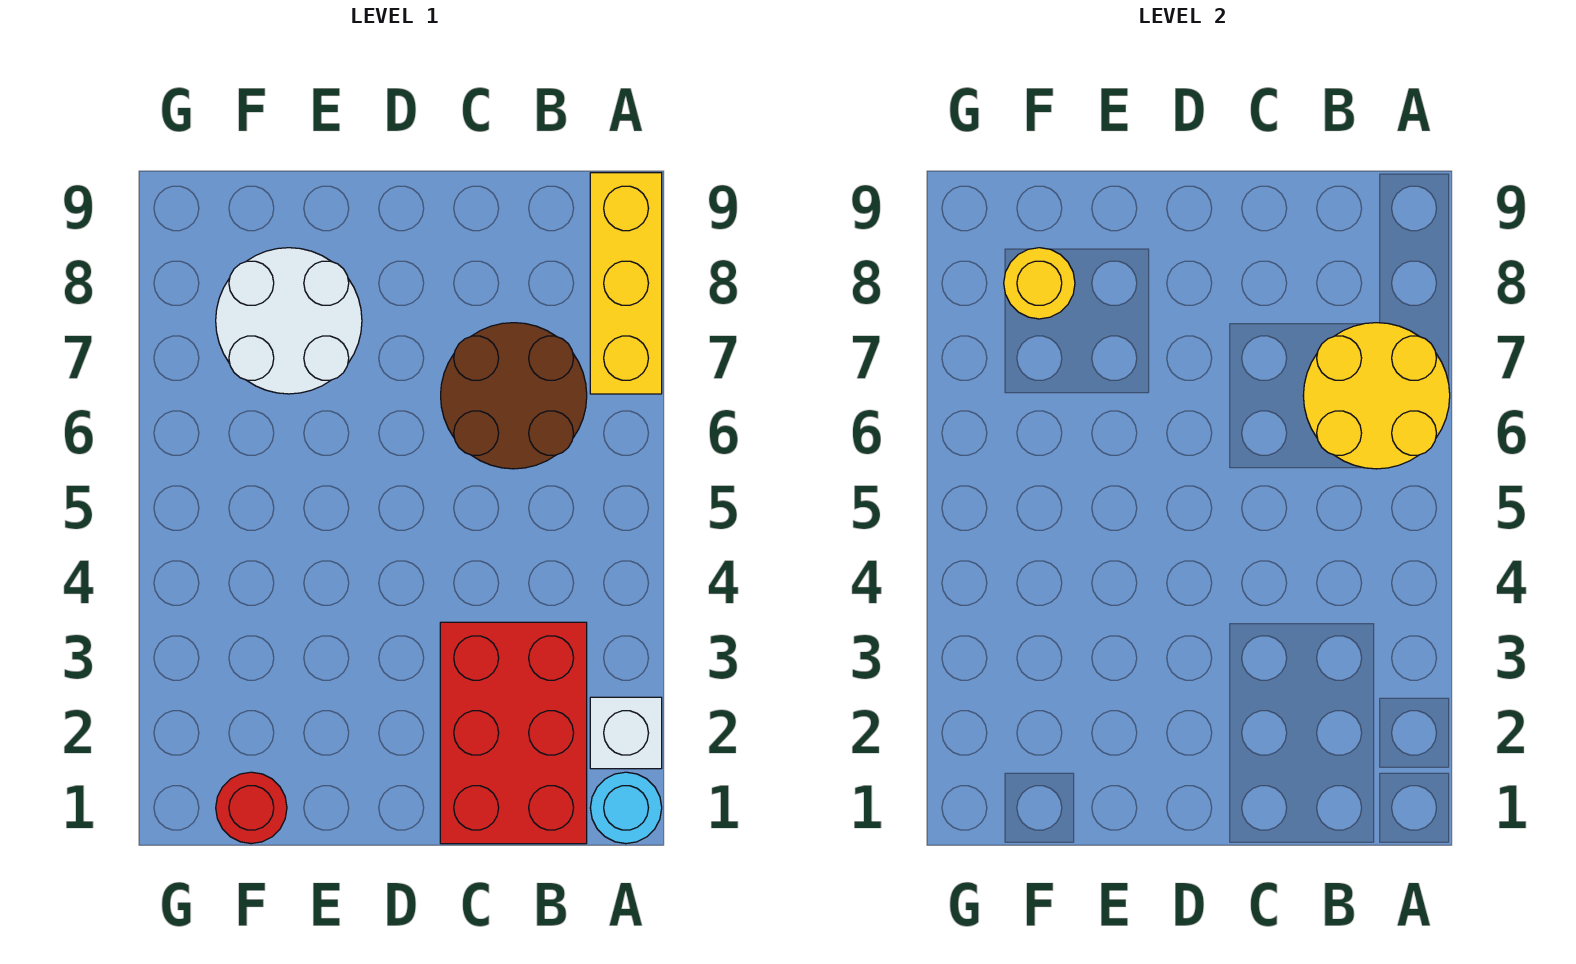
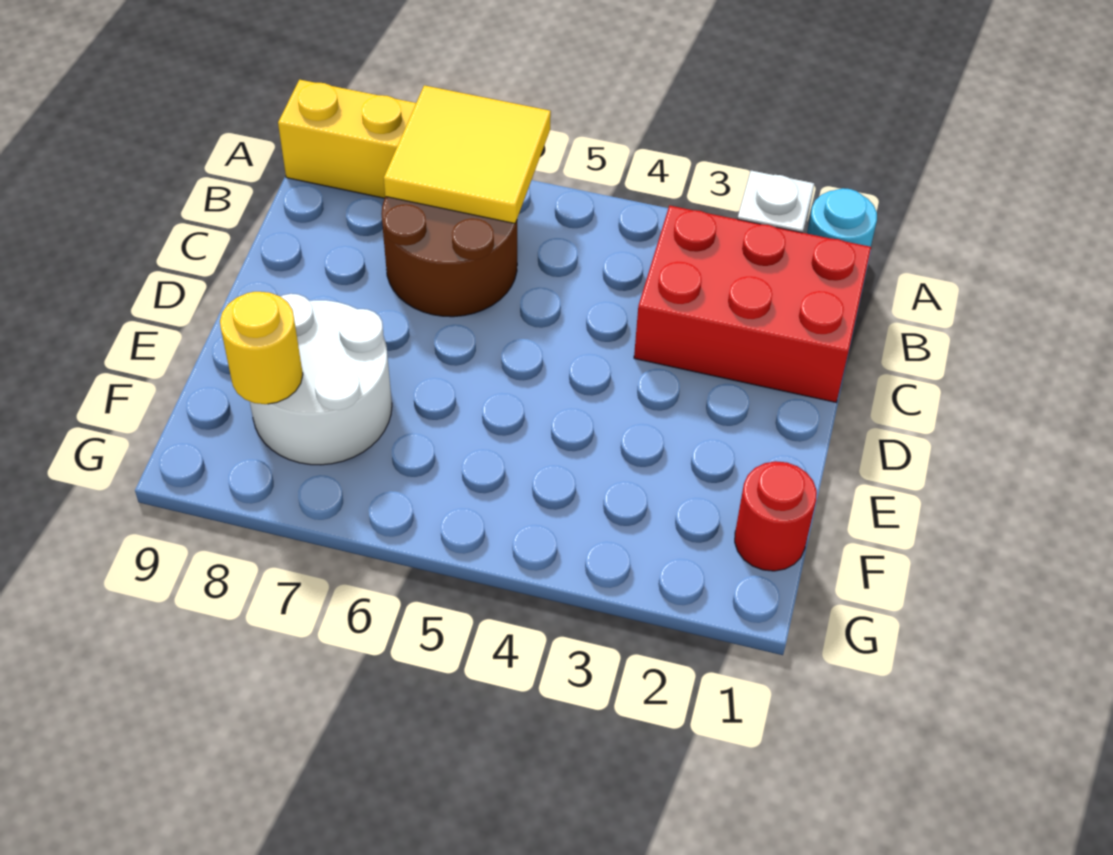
yellow round brick A6:B7 level 2 -> yellow tile A6:B7 level 2

